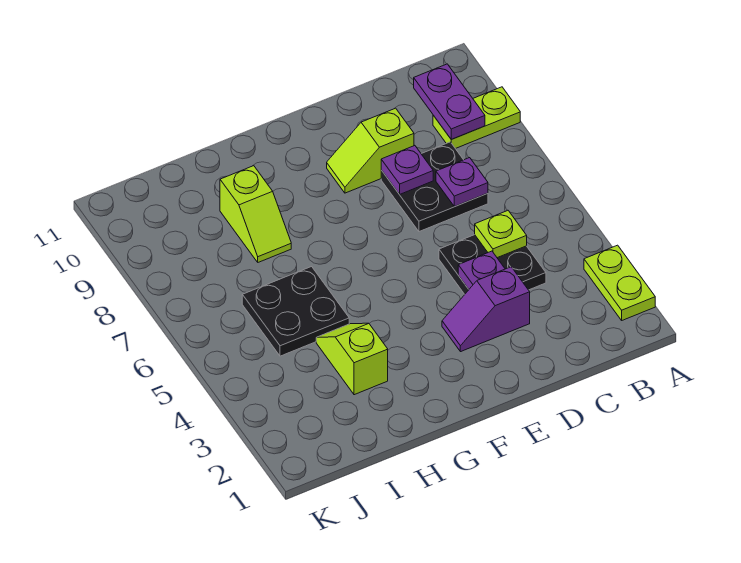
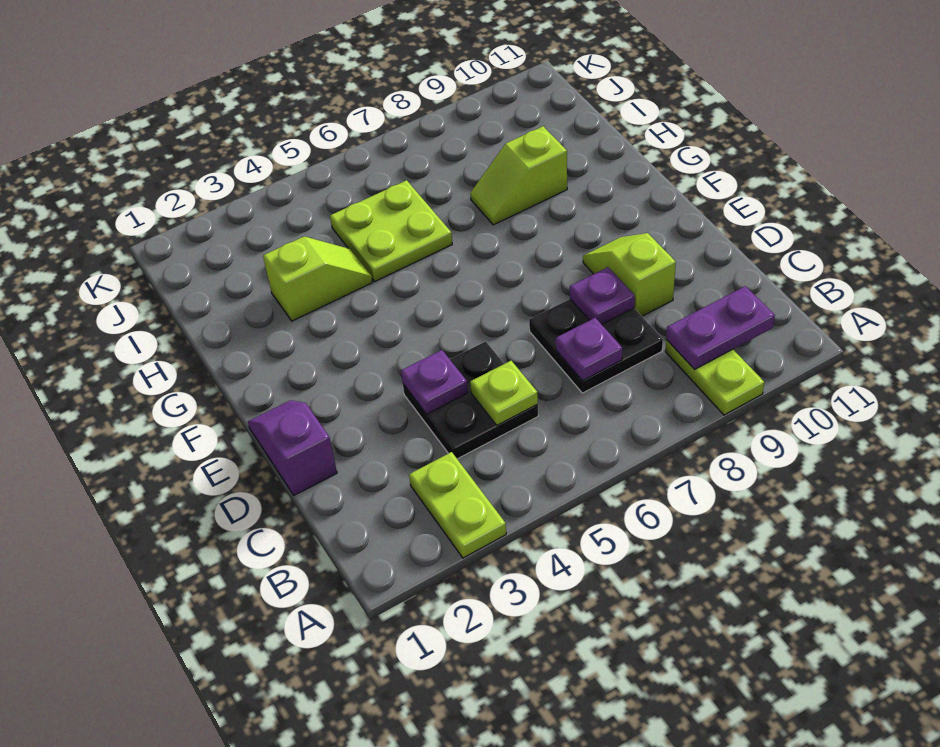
lime plate A2:A3 level 1 -> lime plate A3:B3 level 1
purple slope D3:E3 level 1 top D -> purple slope D1:E1 level 1 top D
black plate H5:I6 level 1 -> lime plate H5:I6 level 1

